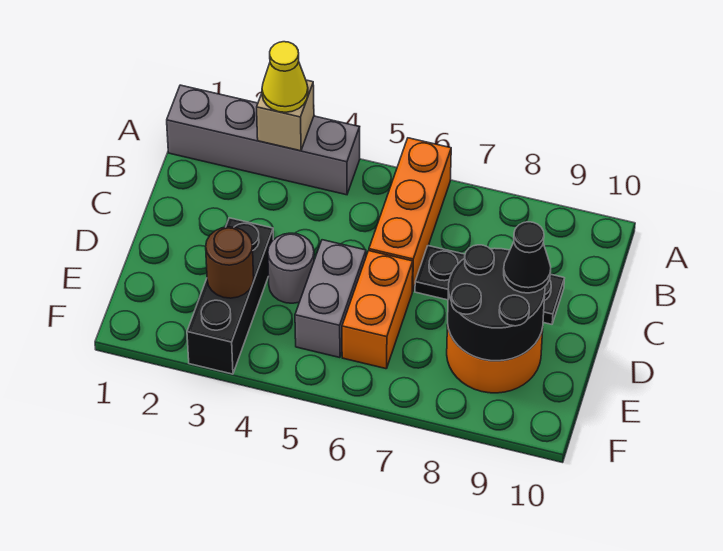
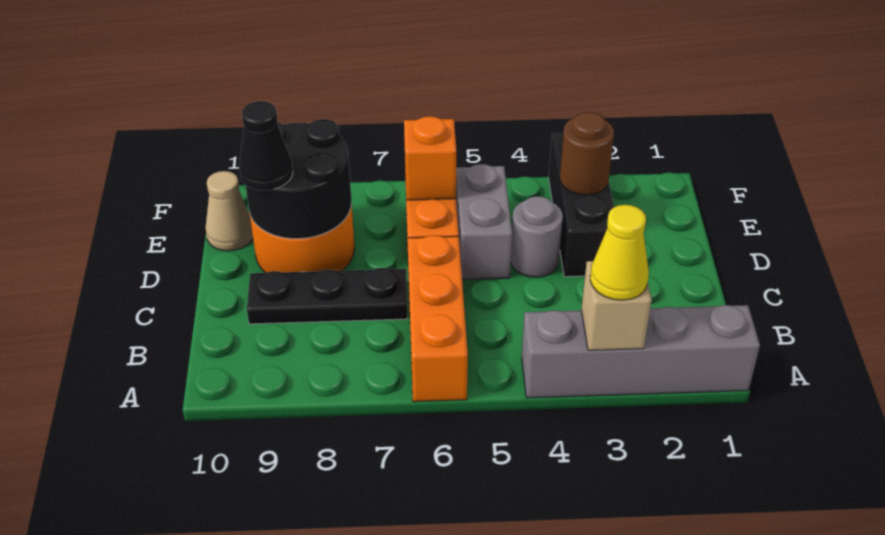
none -> orange brick E6 level 2
none -> tan cone E10 level 1

